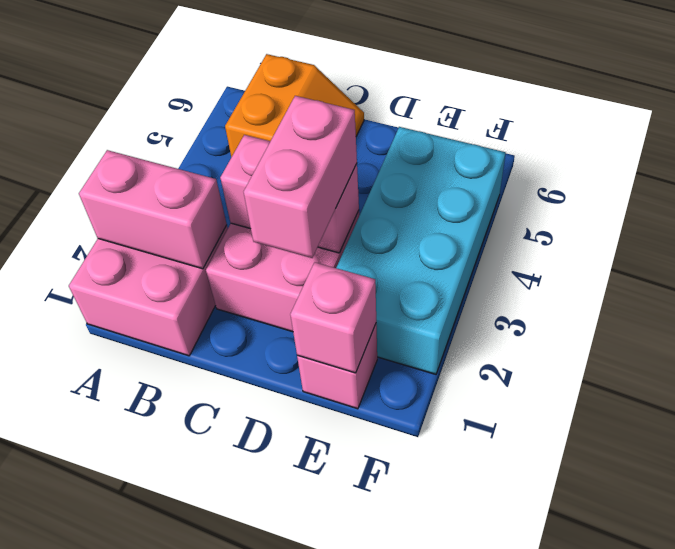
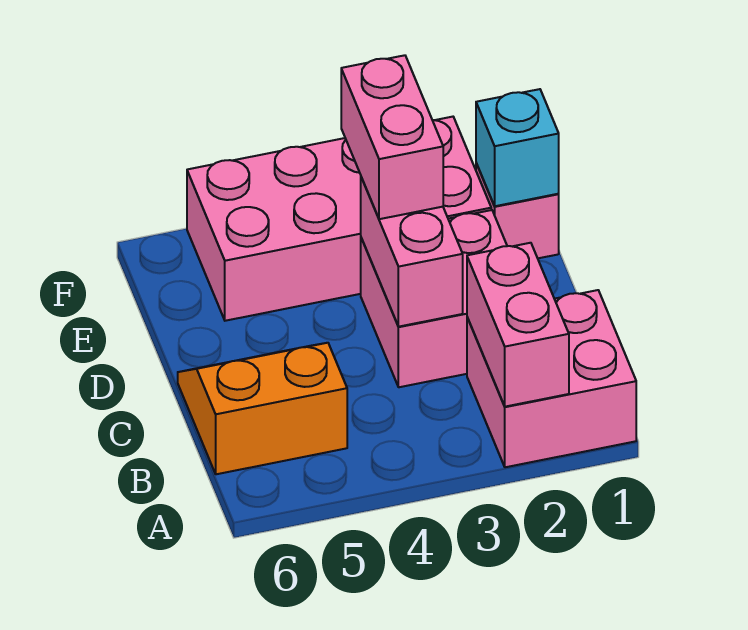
pink brick D2:D3 level 3 -> pink brick D3:E3 level 3
pink brick E1 level 2 -> cyan brick E1 level 2
cyan brick E2:F5 level 1 -> pink brick E2:F5 level 1

